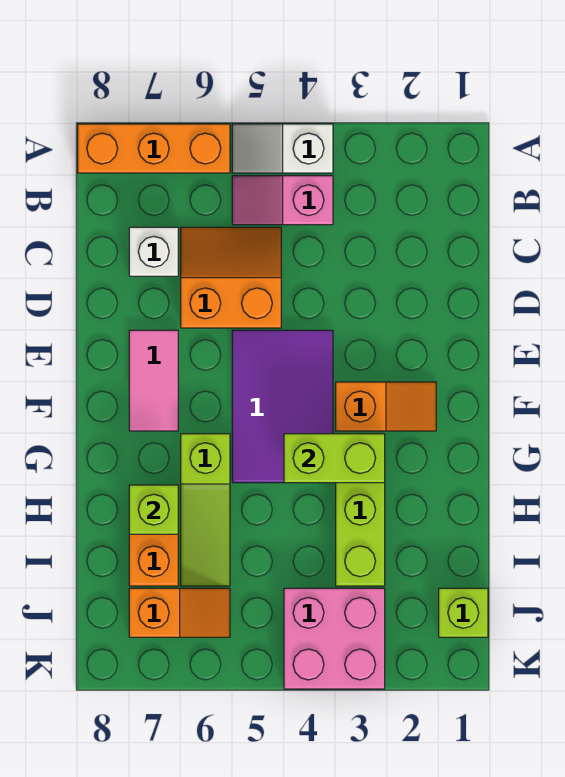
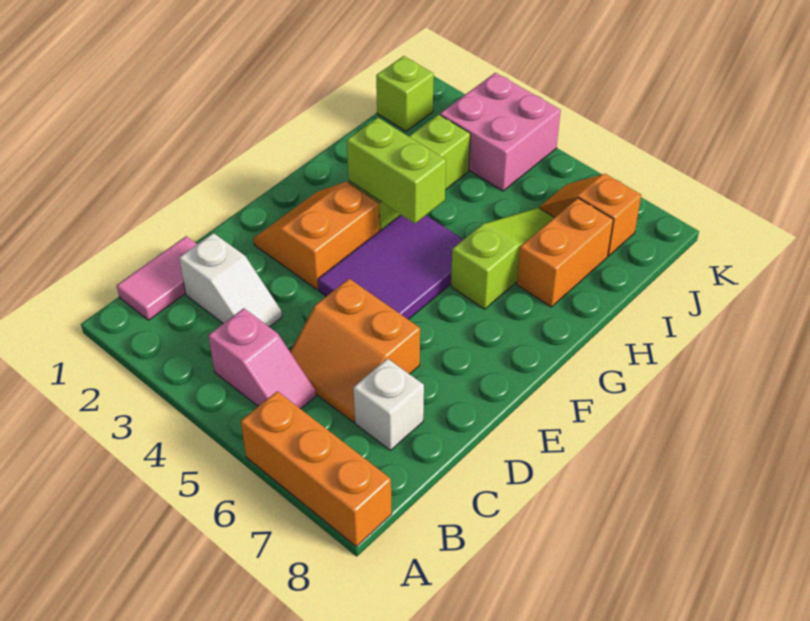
white slope A4:A5 level 1 top 4 -> white slope C2:C3 level 1 top 2
pink tile E7:F7 level 1 -> pink tile B1:C1 level 1
orange slope F2:F3 level 1 top 3 -> orange slope E2:F3 level 1 top 3
lime brick H7 level 2 -> none

